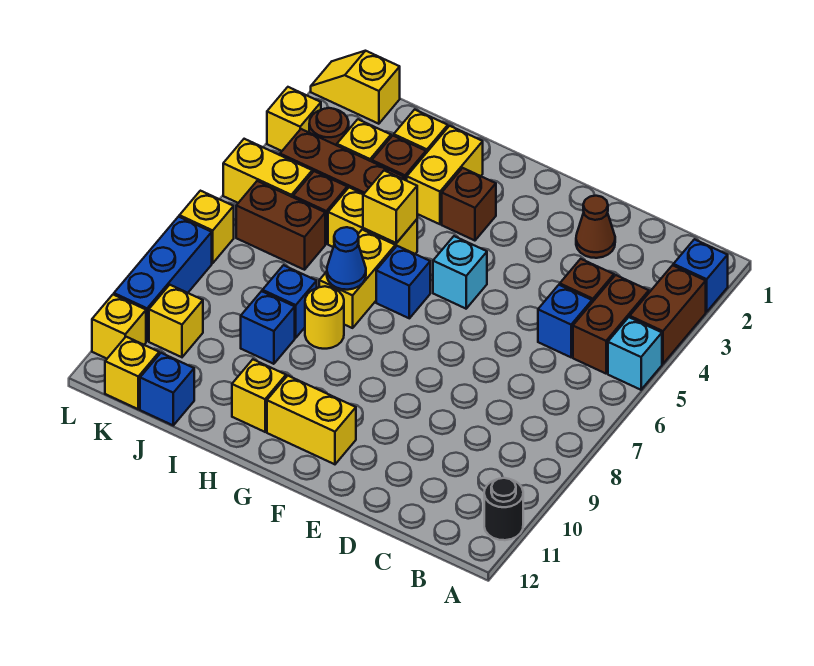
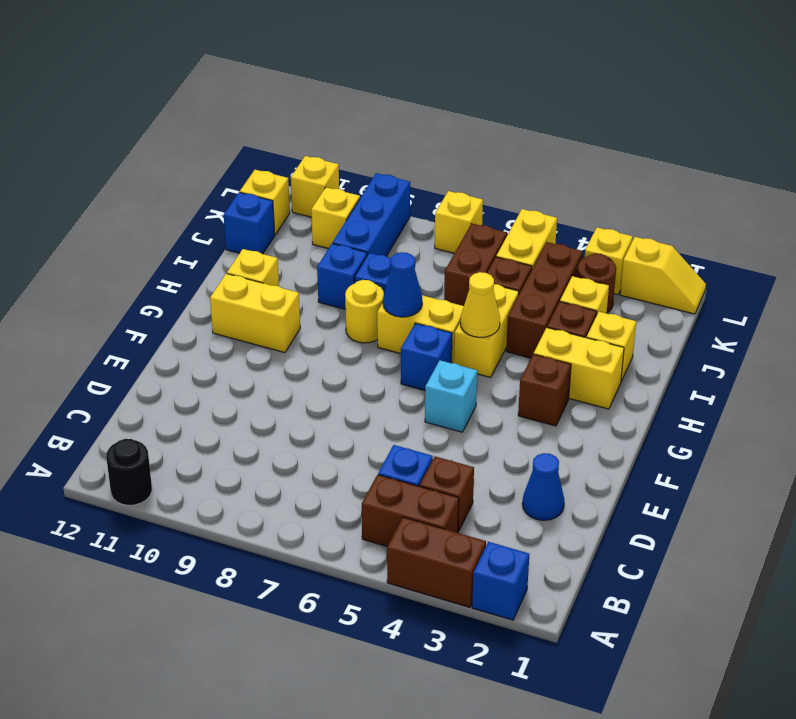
cyan brick A5 level 1 -> none
brown cone D2 level 1 -> blue cone D2 level 1
yellow brick F11:G11 level 1 -> yellow brick G10:G11 level 1
yellow brick H5 level 2 -> yellow cone H5 level 2
yellow slope K1:L1 level 1 top K -> yellow slope L1:L2 level 1 top 2
blue brick L8:L10 level 1 -> blue brick J9:L9 level 1

